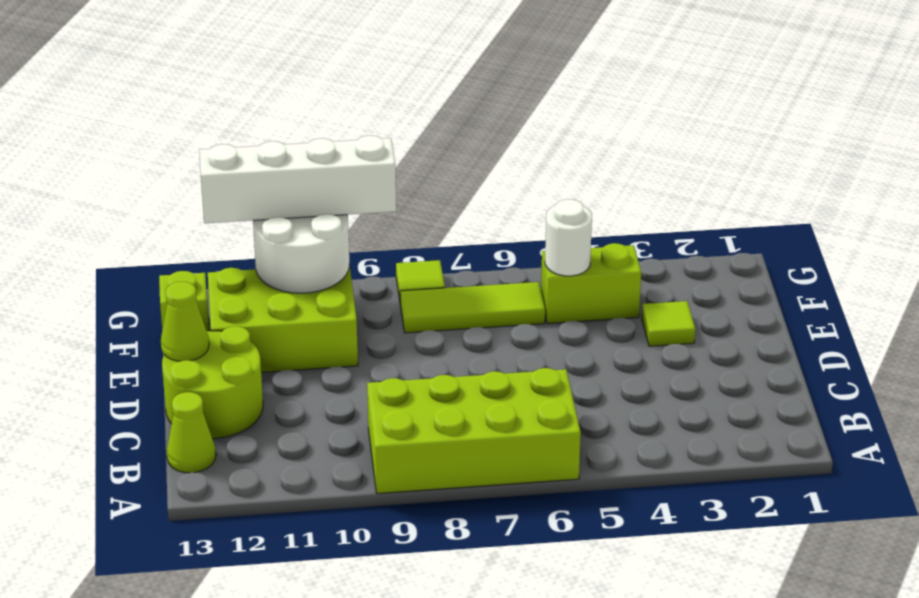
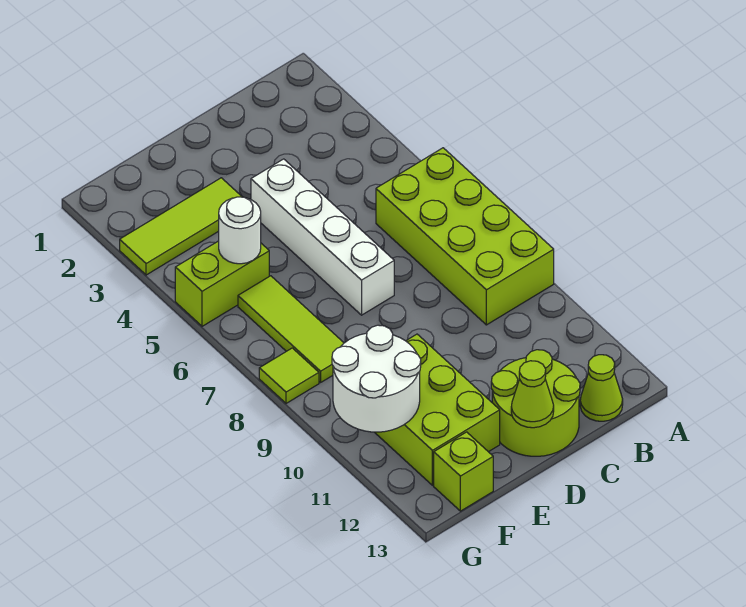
lime tile E3 level 1 -> lime tile E3:G3 level 1
lime brick F4:F5 level 1 -> lime brick F5:G5 level 1
white brick G9:G12 level 3 -> white brick D4:D7 level 1

